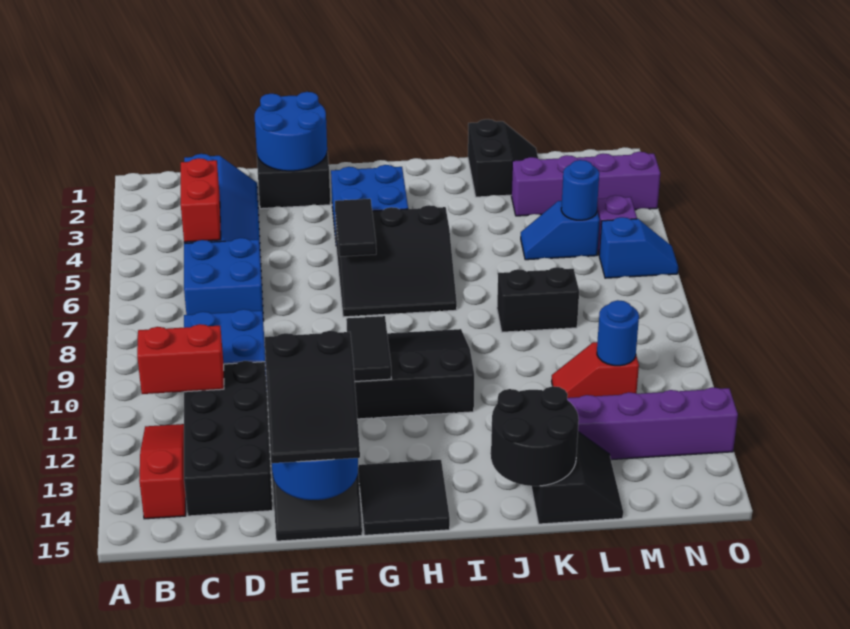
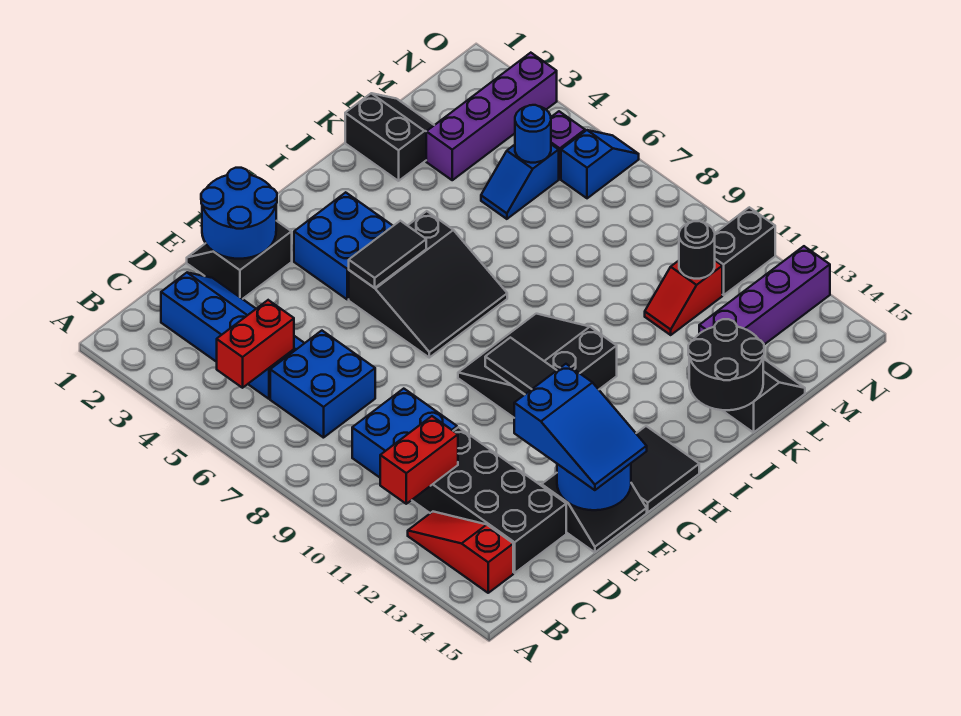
red brick C4:C5 level 2 -> red brick B5:C5 level 2
black slope E13:F15 level 3 top 13 -> blue slope E13:F15 level 3 top 13
black tile G5:G6 level 2 -> black tile G5:H5 level 2
black brick K8:L8 level 1 -> black brick N11:O11 level 1
blue round brick M11 level 2 -> black round brick M11 level 2

